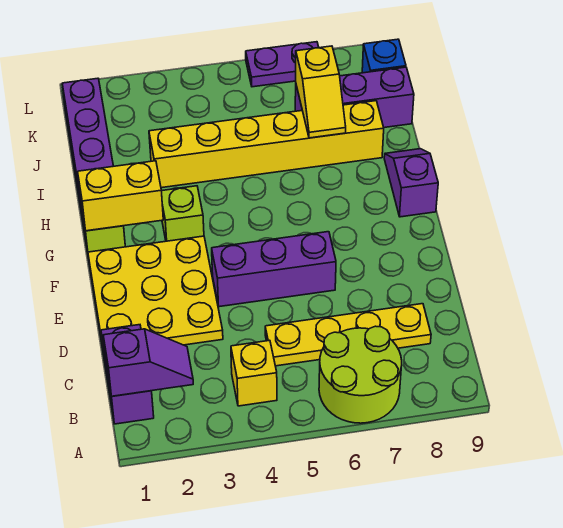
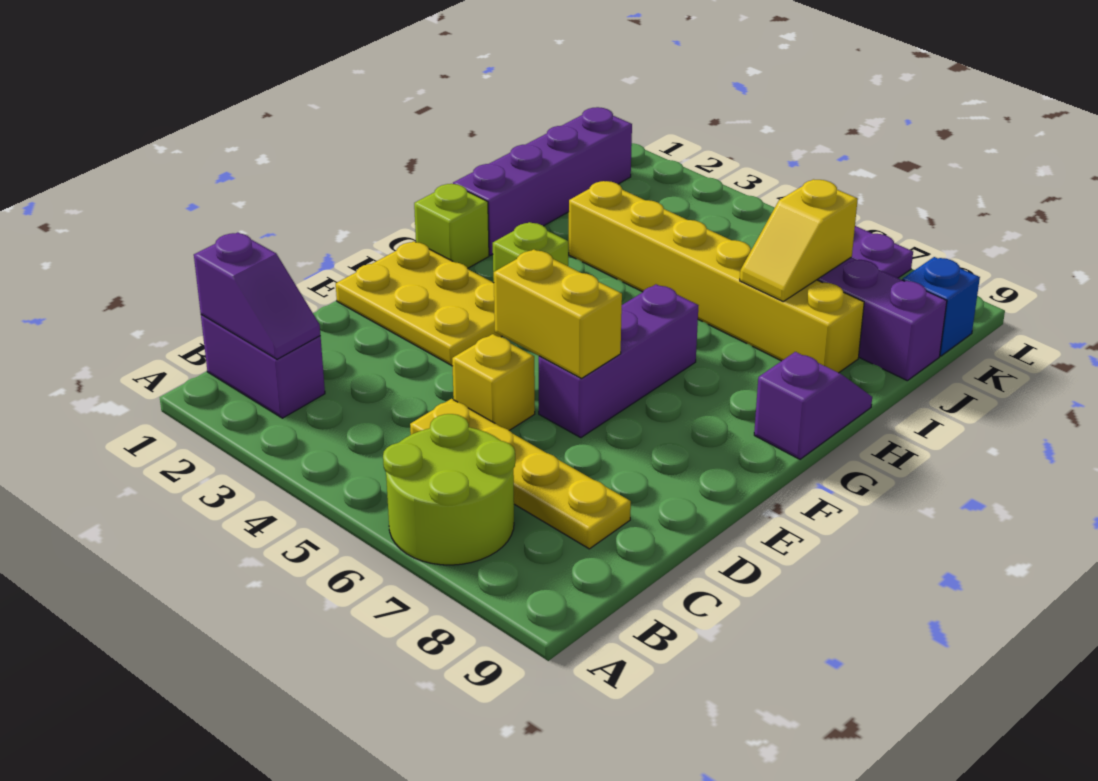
purple brick B1:C1 level 1 -> purple brick B1:B2 level 1
yellow brick B4 level 1 -> yellow brick D5 level 1
yellow plate D1:F3 level 1 -> yellow plate E1:F3 level 1
purple brick E4:E6 level 1 -> purple brick E6:G6 level 1
yellow brick G1:G2 level 2 -> yellow brick E5:E6 level 2

